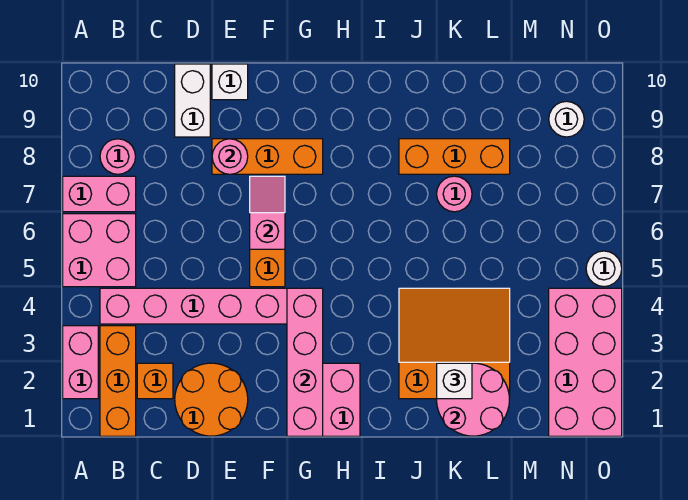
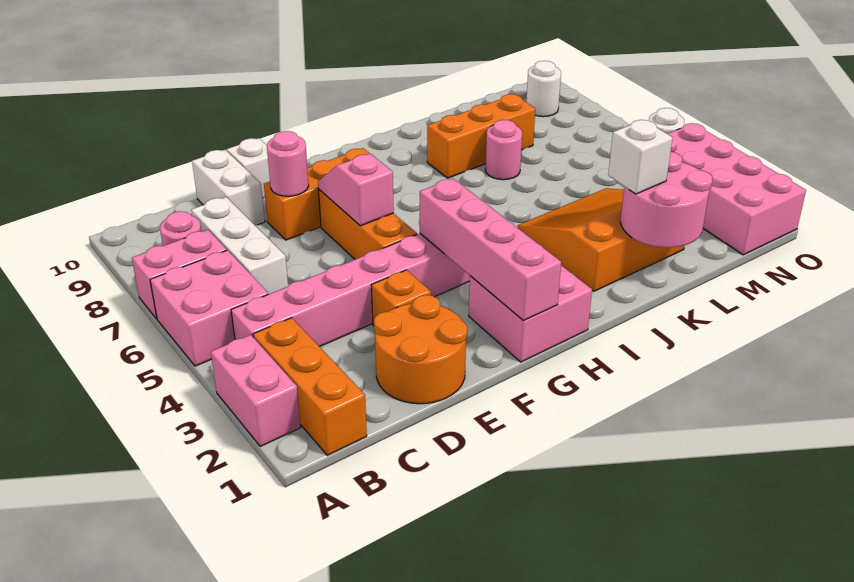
orange brick C2 level 1 -> orange brick E3 level 1
none -> white brick C6:C8 level 1

